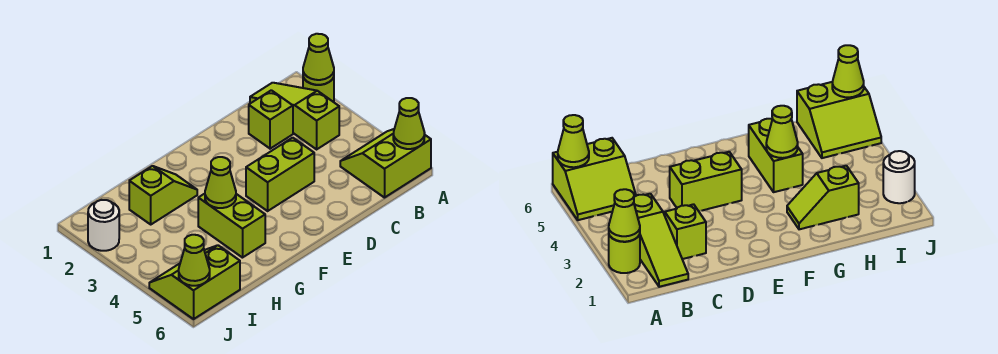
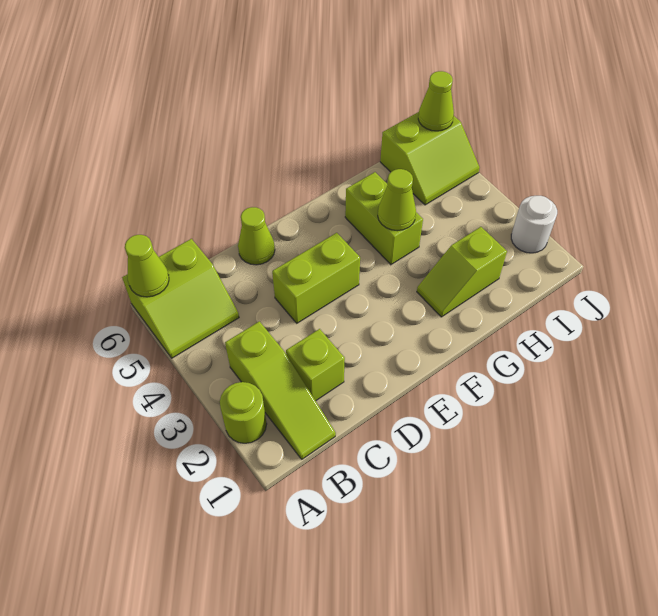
lime cone A2 level 2 -> lime cone D6 level 1

